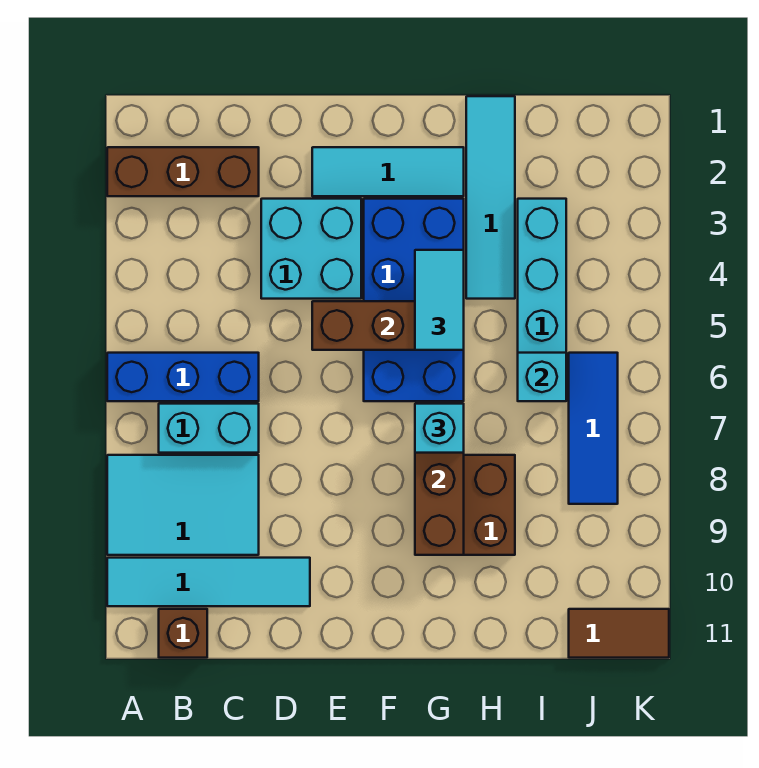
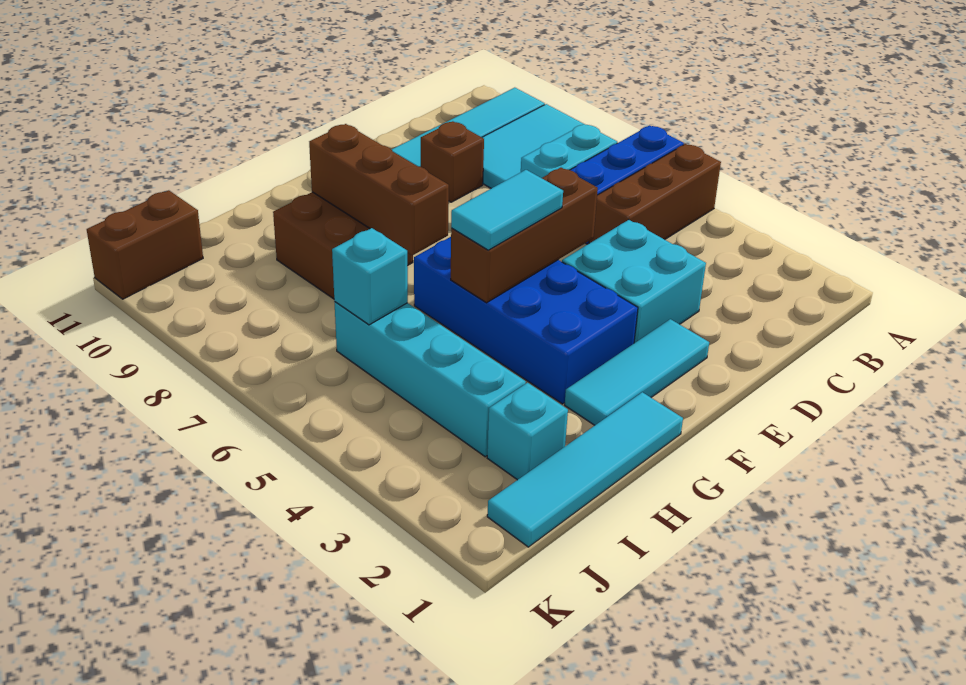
brown brick A2:C2 level 1 -> brown brick A5:C5 level 1
brown brick B11 level 1 -> brown brick D9 level 1
cyan tile G4:G5 level 3 -> cyan tile F5:G5 level 3
cyan brick G7 level 3 -> cyan brick I2 level 1
cyan tile H1:H4 level 1 -> cyan tile G1:J1 level 1
blue tile J6:J8 level 1 -> none
brown tile J11:K11 level 1 -> brown brick J11:K11 level 1

